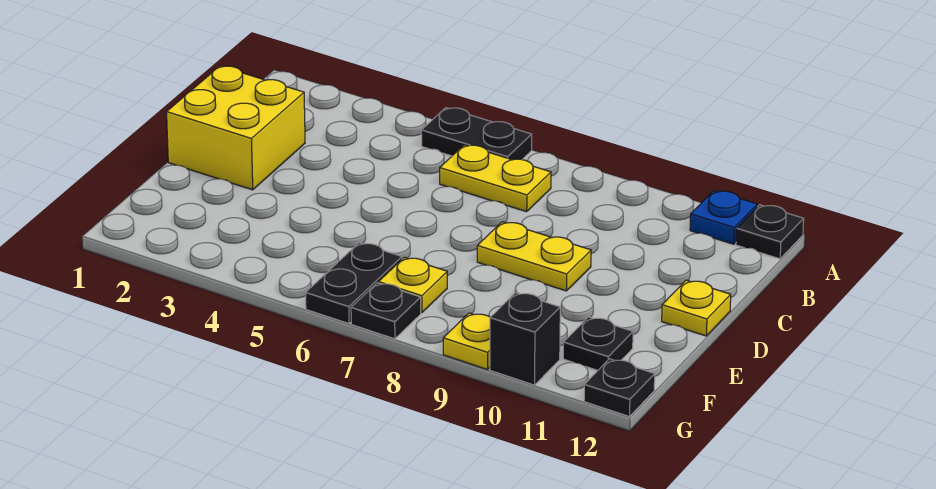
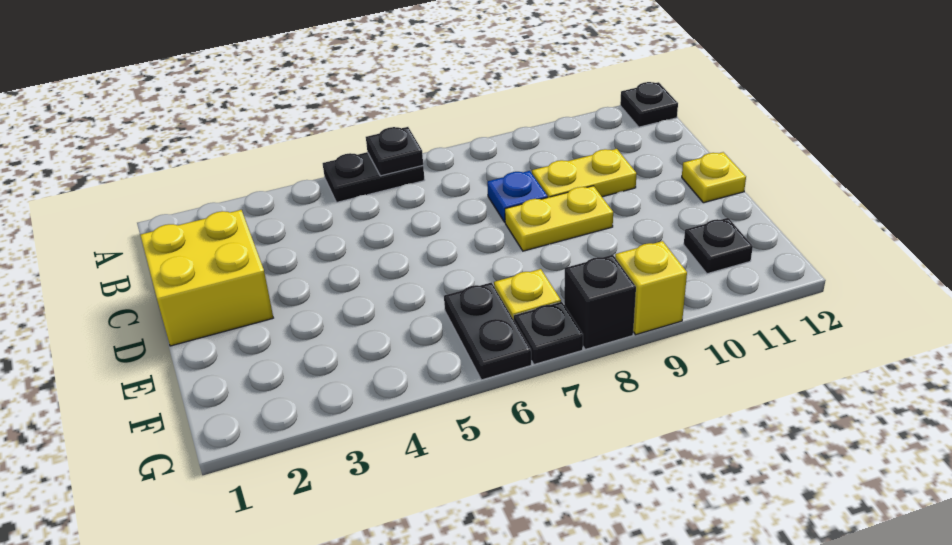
blue plate A11 level 1 -> blue plate C8 level 1
yellow plate B6:B7 level 1 -> yellow plate C9:C10 level 1
yellow plate G9 level 1 -> yellow brick G9 level 1
black brick G10 level 1 -> black brick G8 level 1
black plate G12 level 1 -> black plate A6 level 2

